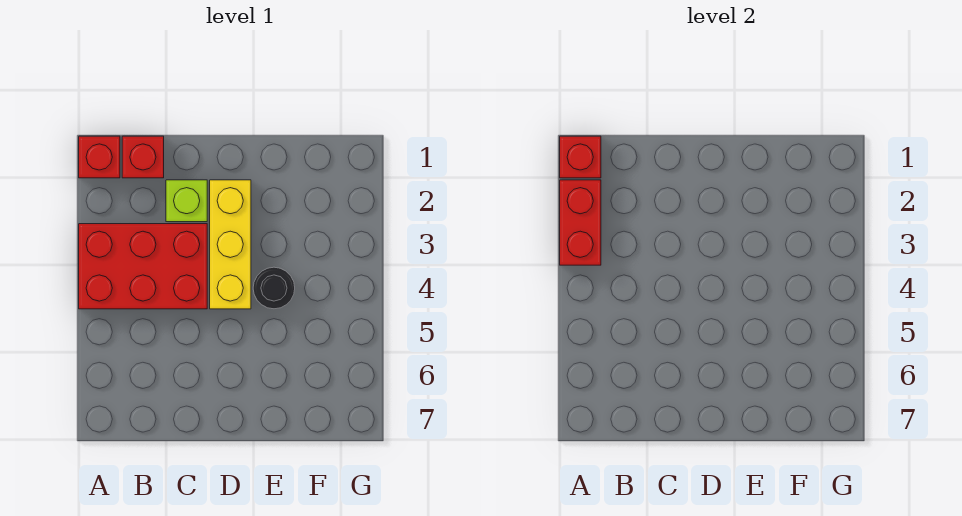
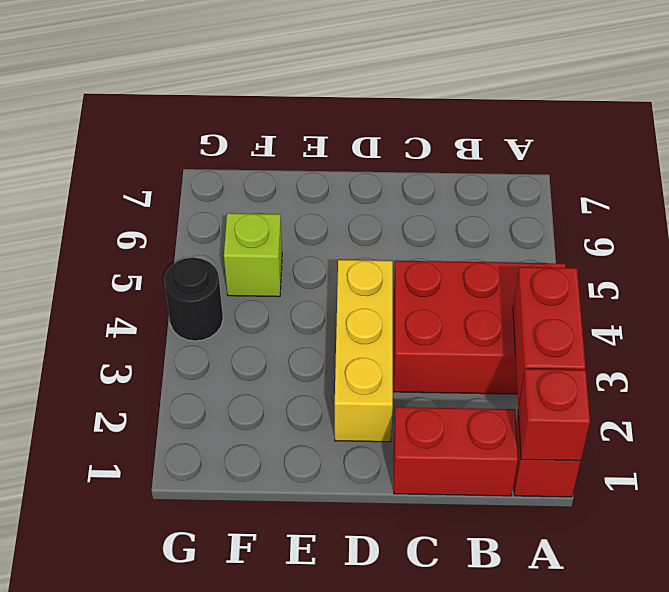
red brick B1 level 1 -> red brick B1:C1 level 1
lime brick C2 level 1 -> lime brick F5 level 1
black round brick E4 level 1 -> black round brick G4 level 1

